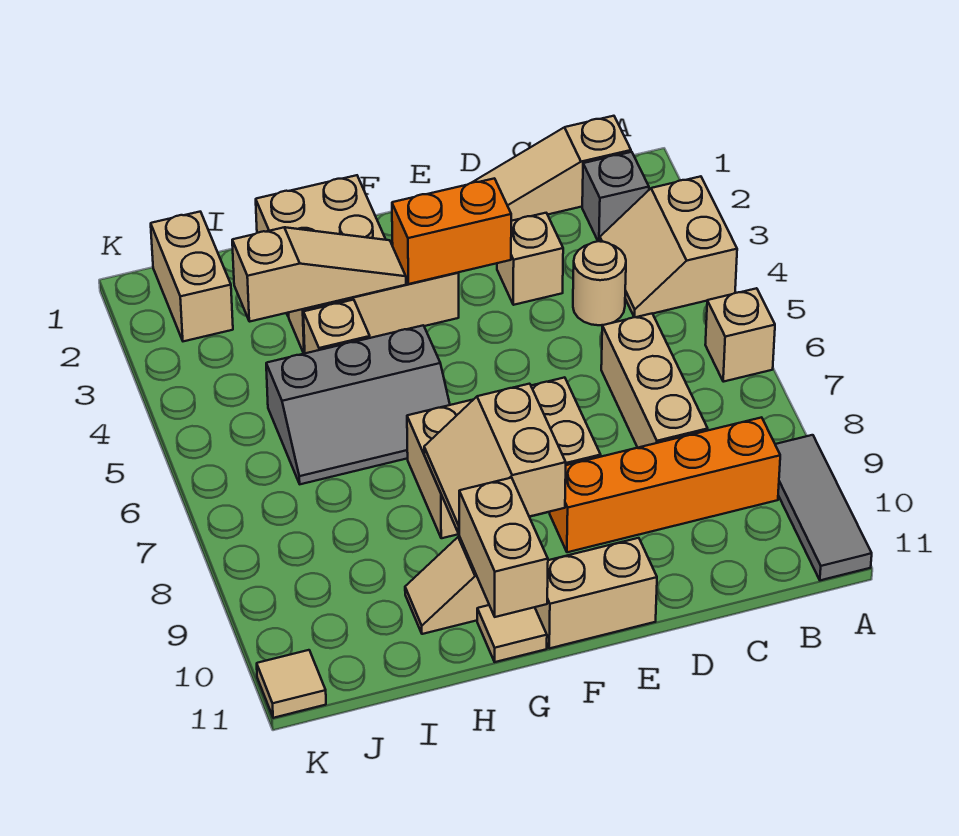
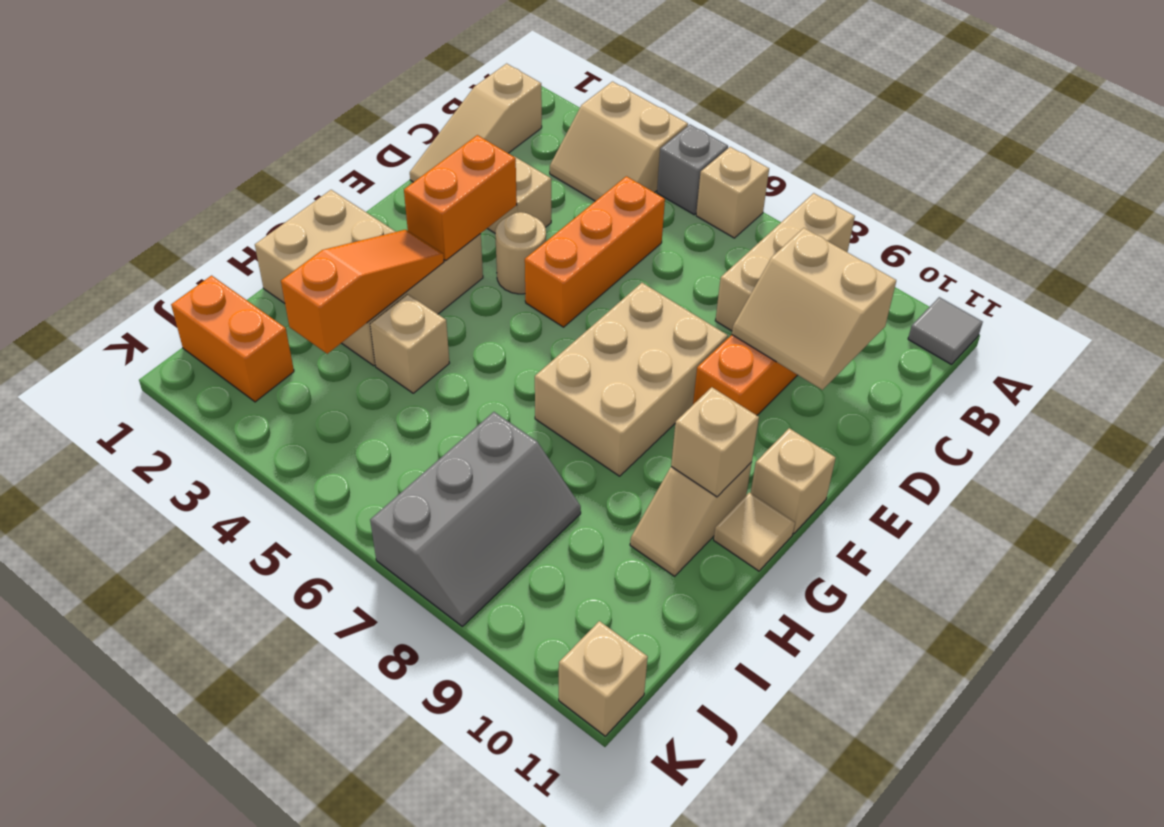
grey tile A9:A11 level 1 -> grey tile A11 level 1
grey brick B2 level 1 -> grey brick A5 level 1
tan round brick C4 level 1 -> tan round brick E4 level 1
none -> orange brick C5:E5 level 1
tan brick C6:C8 level 1 -> tan brick A8:C8 level 1
tan brick E11:F11 level 1 -> tan brick F11 level 1
tan slope F8:G9 level 2 top F -> tan slope C9:D10 level 2 top C
tan slope G3:I3 level 2 top I -> orange slope G3:I3 level 2 top I
grey slope G5:I6 level 1 top 5 -> grey slope I7:K8 level 1 top 7
tan brick G10:G11 level 2 -> tan brick G10 level 2
tan brick J1:J2 level 1 -> orange brick J1:J2 level 1
tan tile K11 level 1 -> tan brick K11 level 1

